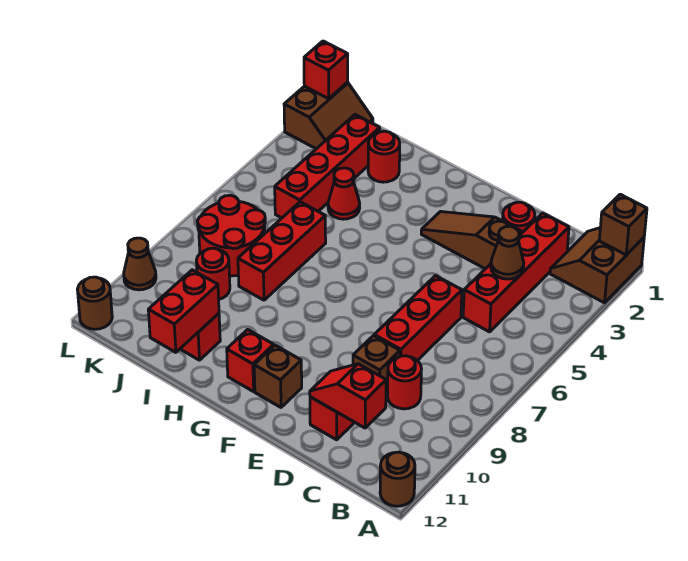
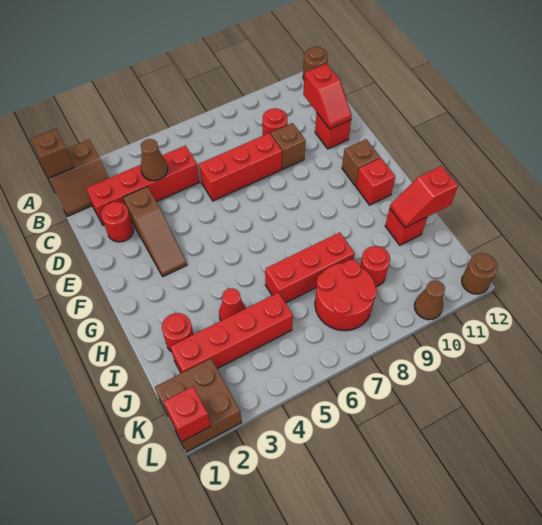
red brick I11:I12 level 2 -> red slope I11:I12 level 2 top 12
brown slope K1:L2 level 1 top L -> brown brick K1:L2 level 1

